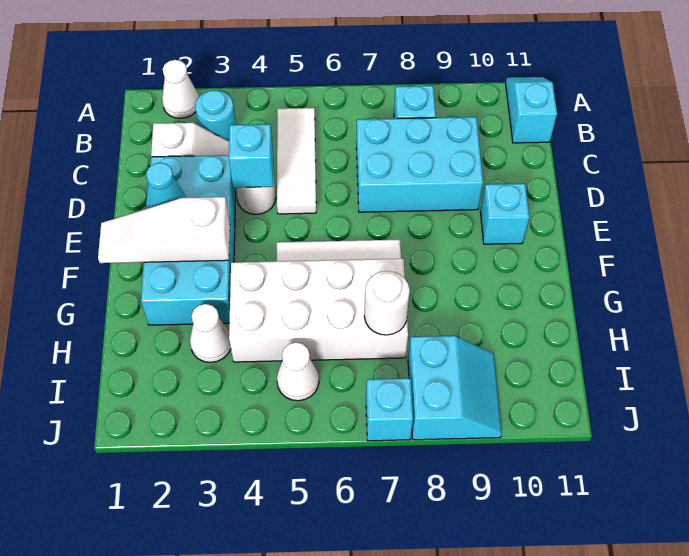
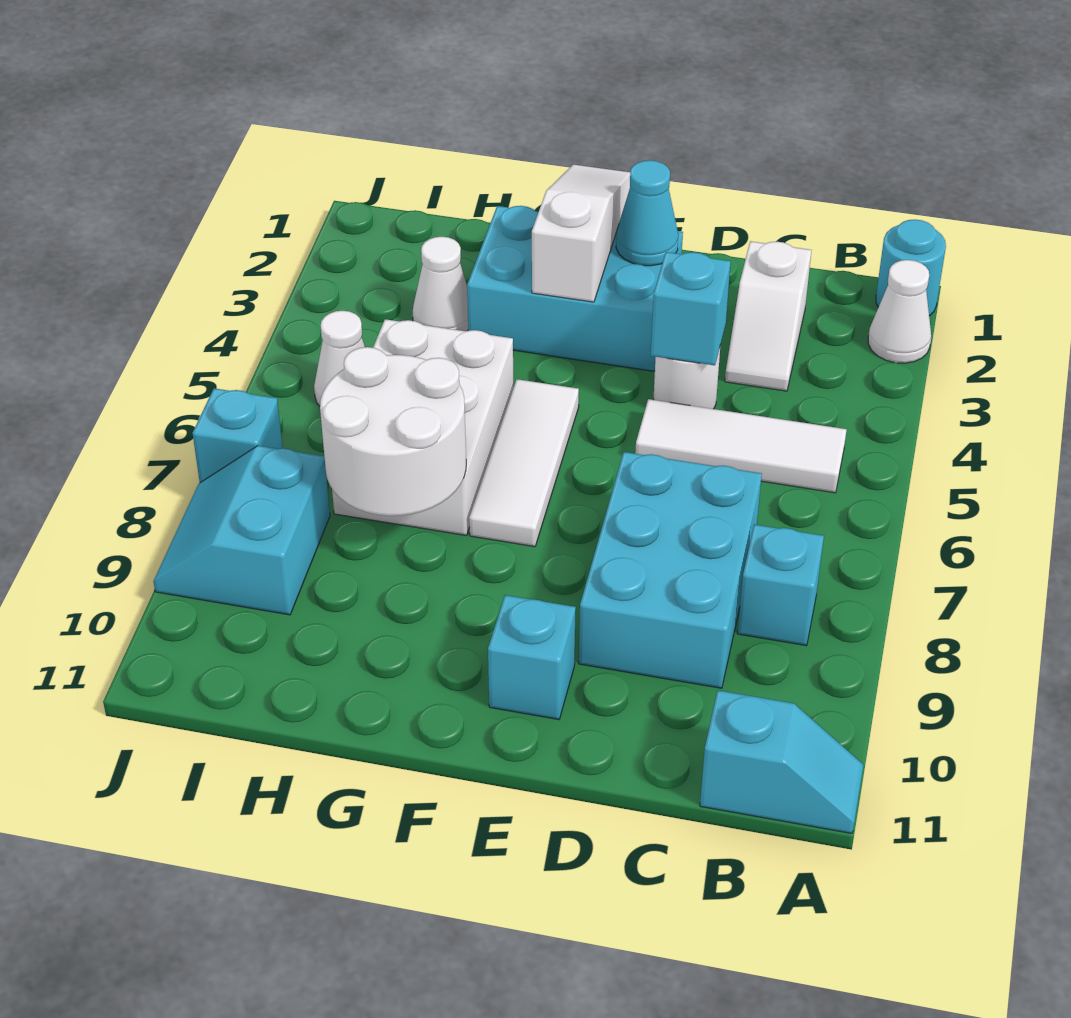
cyan round brick B3 level 1 -> cyan round brick A1 level 1
cyan brick D2:G3 level 1 -> cyan brick E2:G3 level 1
white brick G4:H7 level 1 -> white brick G5:H7 level 1
white round brick H7 level 2 -> white round brick G7:H8 level 2
cyan slope I8:J9 level 1 top 8 -> cyan slope I8:J9 level 1 top I

